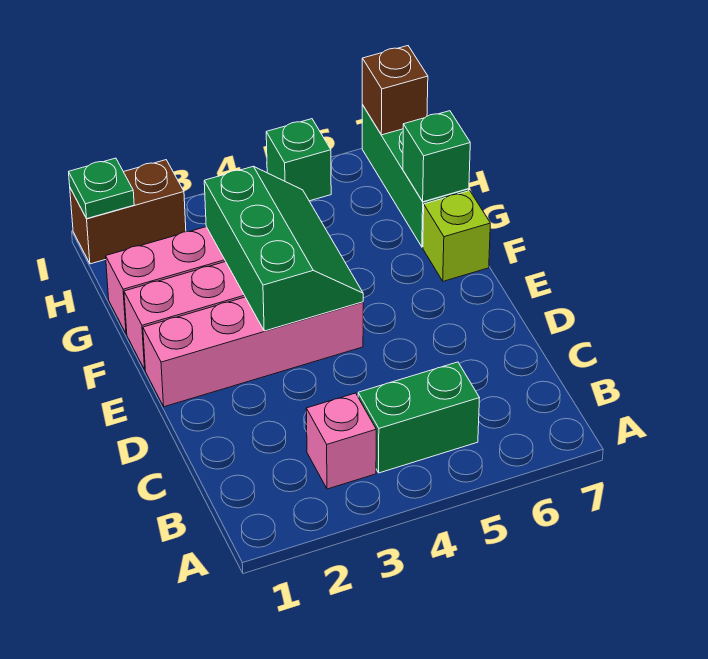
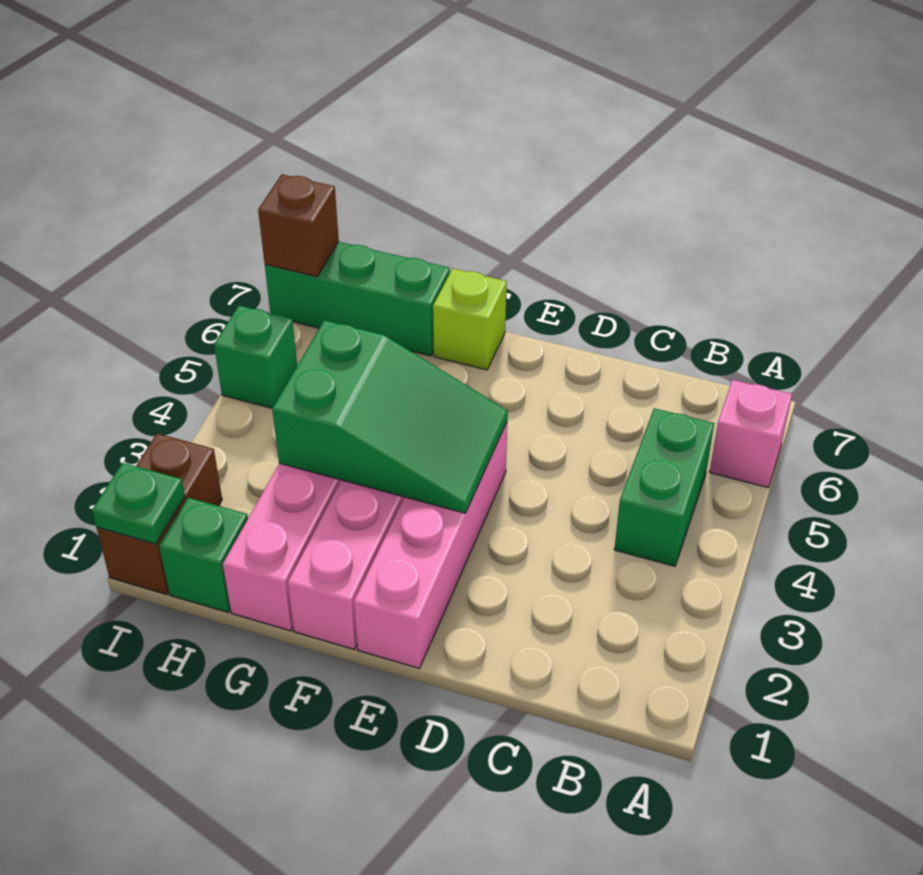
pink brick B3 level 1 -> pink brick A6 level 1
green slope E3:G4 level 2 top 3 -> green slope E3:G4 level 2 top G
green brick G7 level 2 -> green brick H1 level 1

